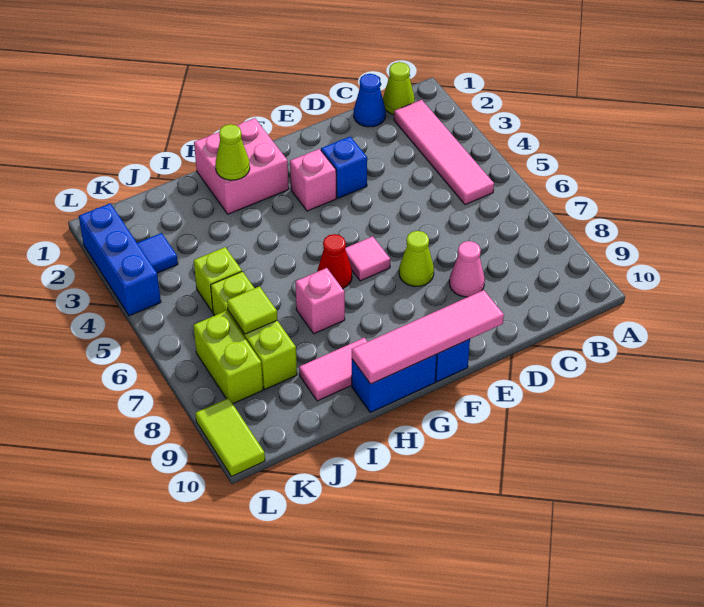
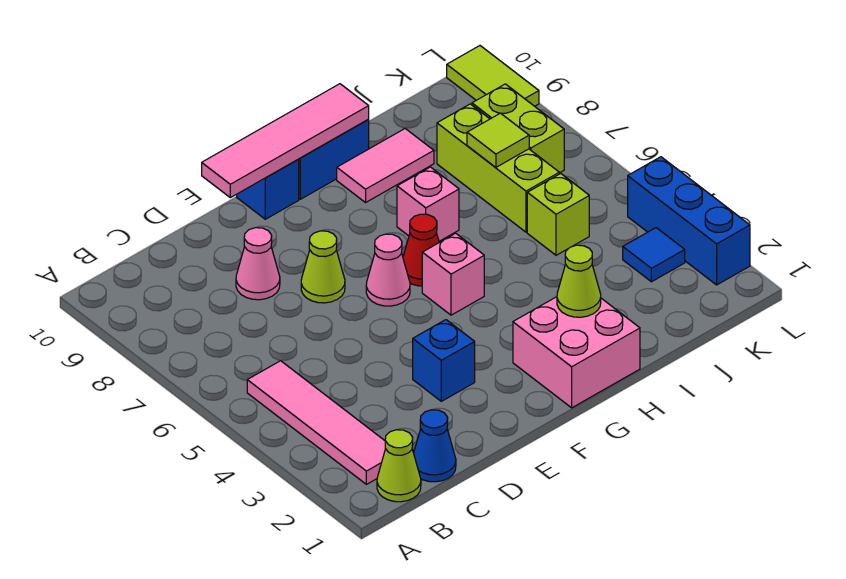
pink brick F3 level 1 -> pink brick G5 level 1
pink tile F6 level 1 -> pink cone F6 level 1

